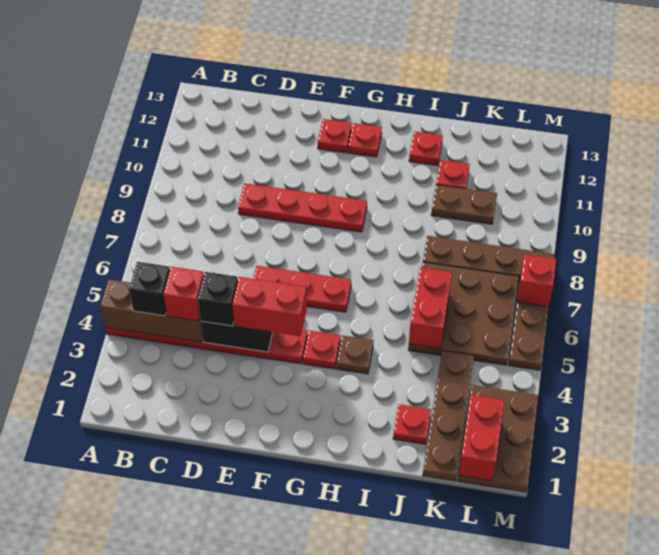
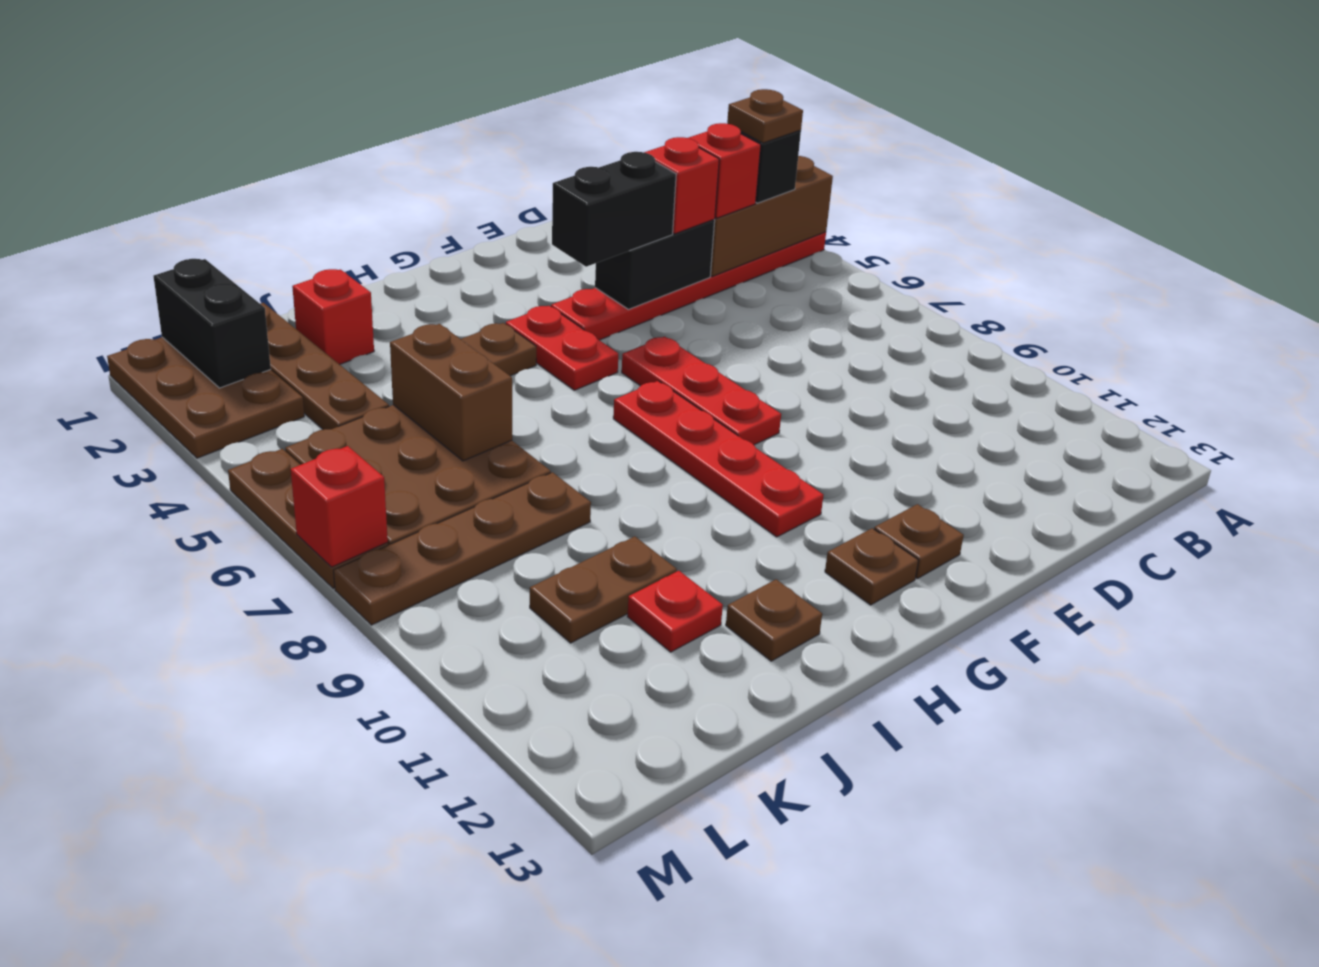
none -> brown plate B4 level 4
black brick D4 level 3 -> red brick D4 level 3
red plate D9:G9 level 1 -> red plate G7:G10 level 1
red brick E4:F4 level 3 -> black brick E4:F4 level 3
red plate E6:G6 level 1 -> red plate F6:F8 level 1
red plate F12 level 1 -> brown plate F12 level 1
red plate G4 level 1 -> red plate G4:G5 level 1
red plate G12 level 1 -> brown plate G12 level 1
red plate I12 level 1 -> brown plate I12 level 1
red plate J2 level 1 -> red brick J2 level 1
red brick J5:J6 level 2 -> brown brick J5:J6 level 2
red brick L1:L2 level 2 -> black brick L1:L2 level 2

